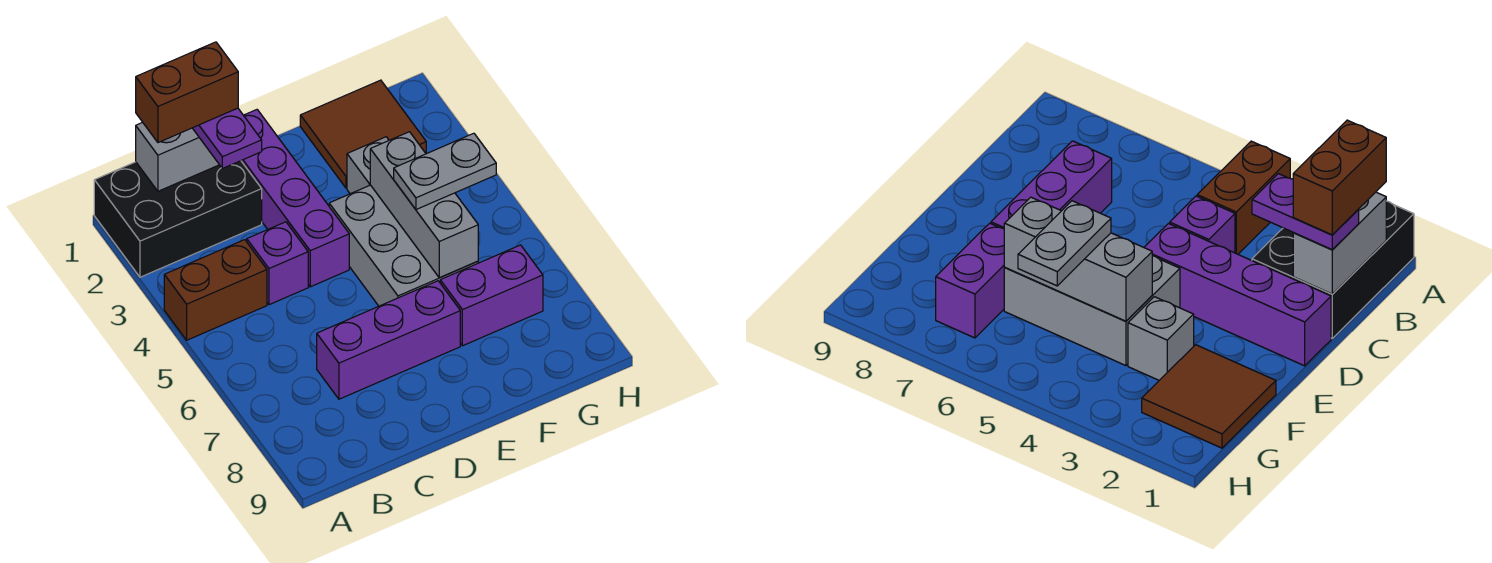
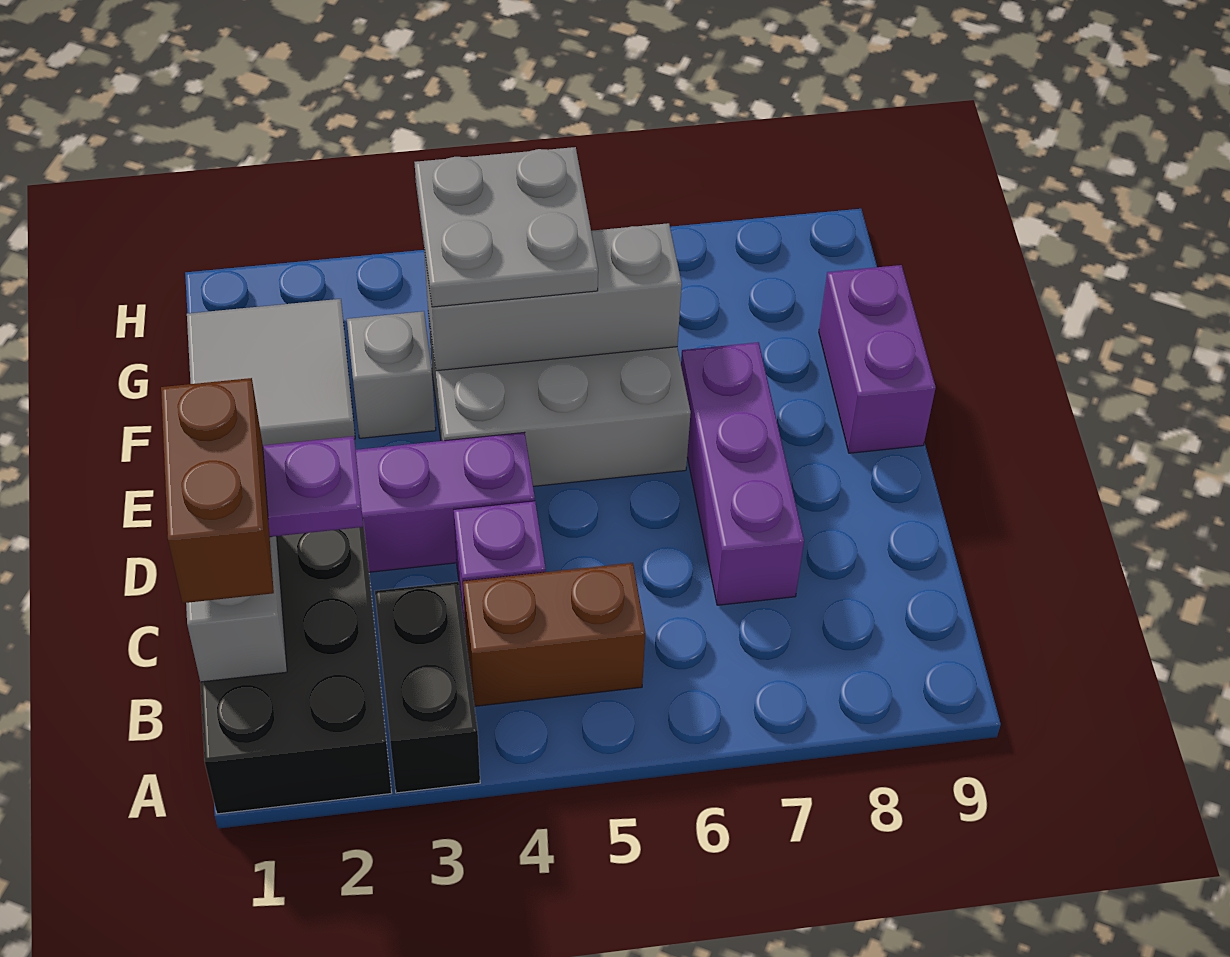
none -> black brick A3:B3 level 1
brown brick A4:B4 level 1 -> brown brick B4:B5 level 1
brown tile F1:G2 level 1 -> grey tile F1:G2 level 1
grey plate F5:G5 level 3 -> grey plate F4:G5 level 3
purple brick F7:G7 level 1 -> purple brick E9:F9 level 1

